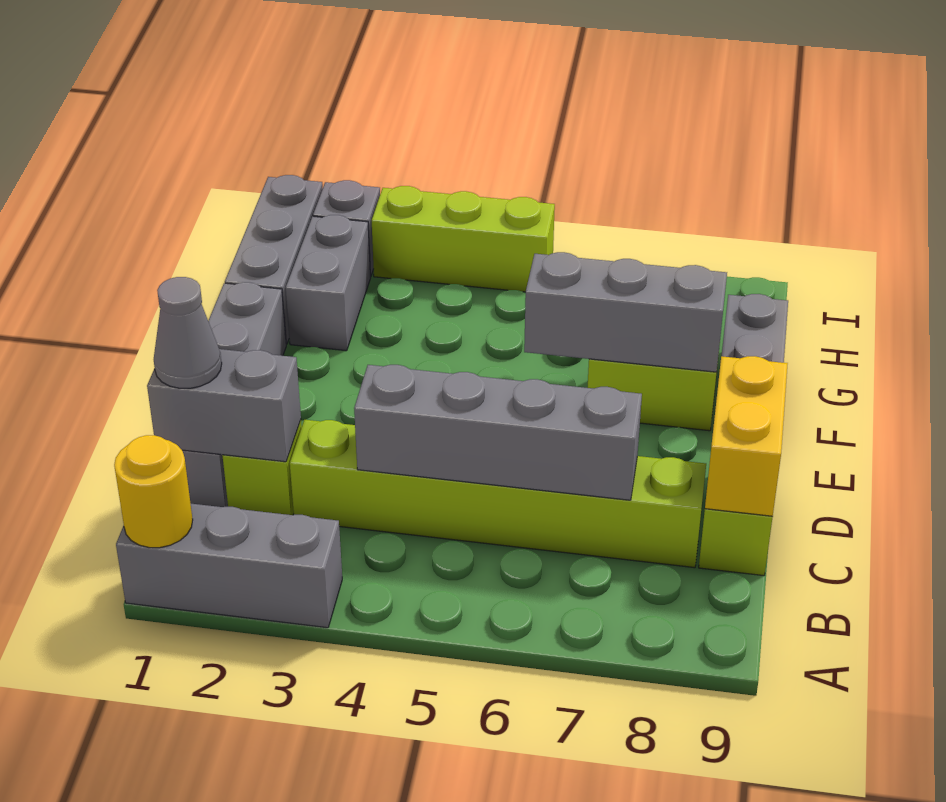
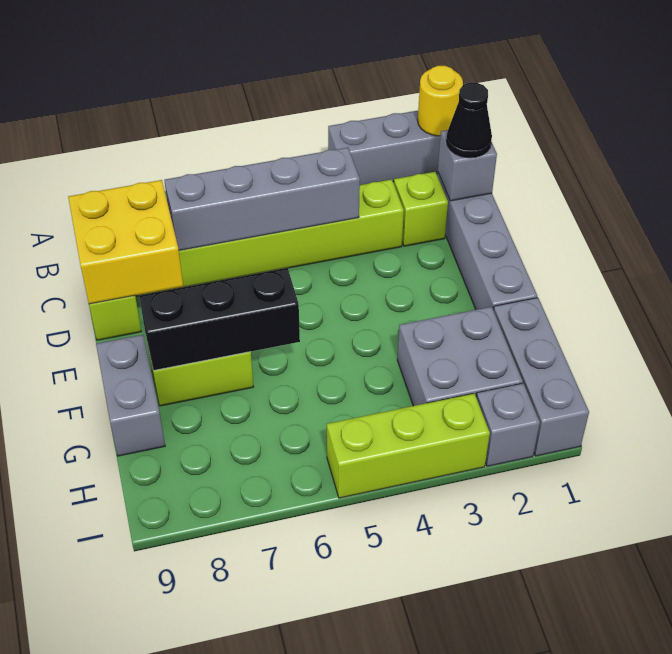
grey brick C1:C2 level 2 -> grey brick C1 level 2
grey cone C1 level 3 -> black cone C1 level 3
yellow brick C9:D9 level 2 -> yellow brick C8:D9 level 2
grey brick F6:F8 level 2 -> black brick F6:F8 level 2
grey brick G2:H2 level 1 -> grey brick G2:H3 level 1

